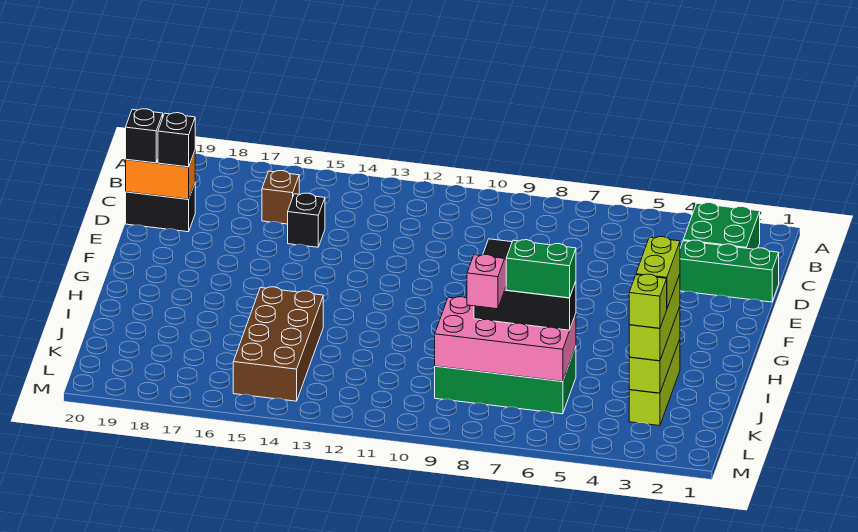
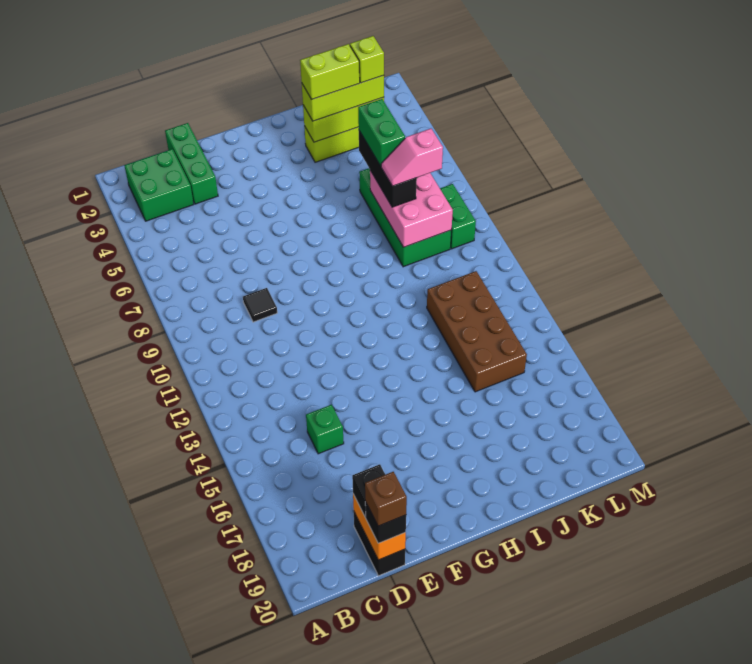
brown brick C16 level 1 -> brown brick D20 level 4
black brick D15 level 1 -> green brick D15 level 1
brown brick I14:L15 level 1 -> brown brick J12:K15 level 1
pink brick J6:K9 level 2 -> pink brick J7:K9 level 2
none -> green brick L8:L9 level 1

